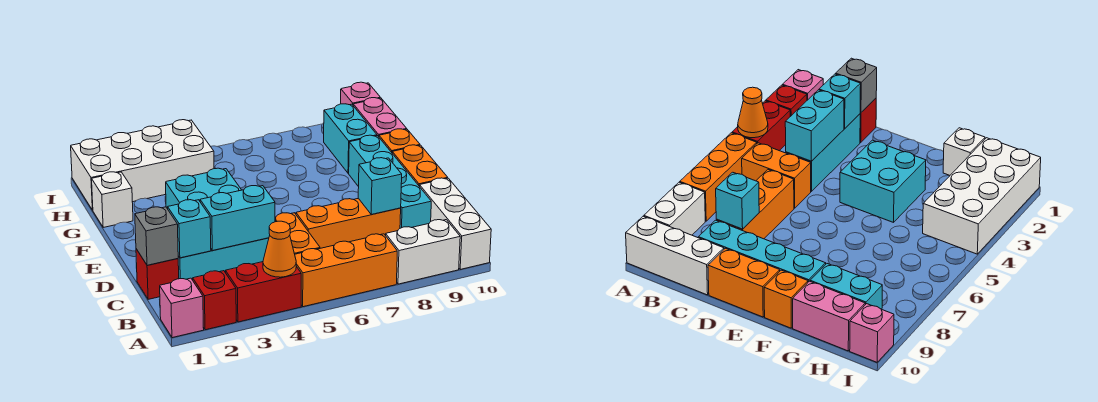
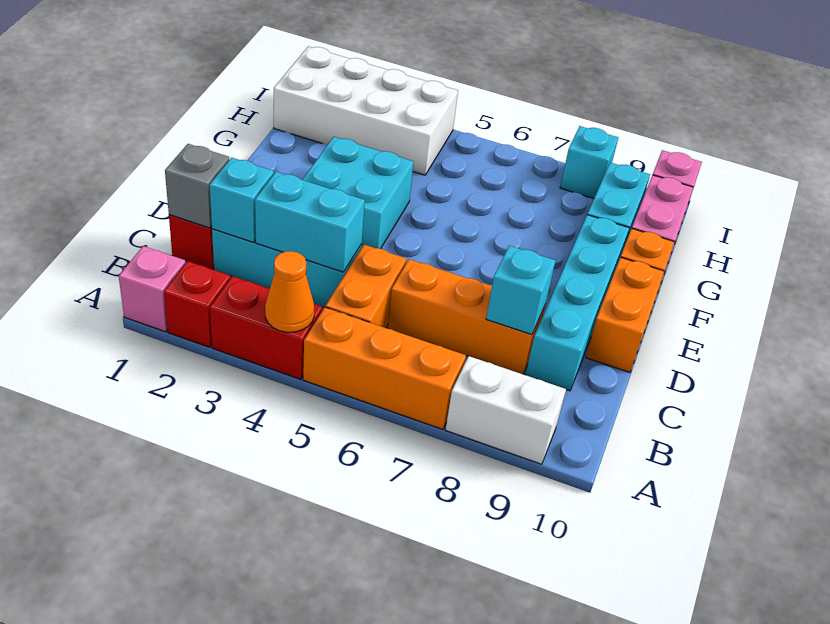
white brick A10:C10 level 1 -> none
white brick G1 level 1 -> none
none -> cyan brick I8 level 1

